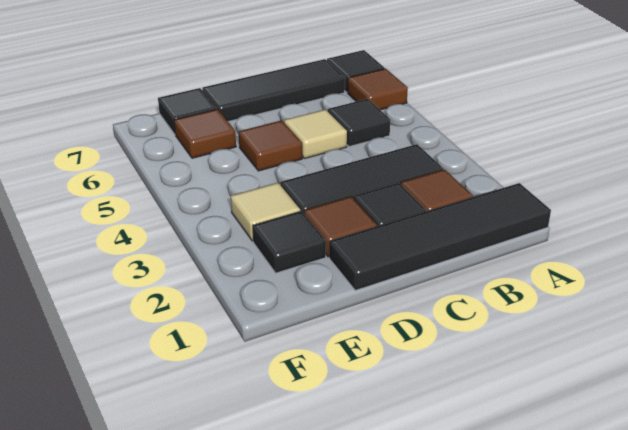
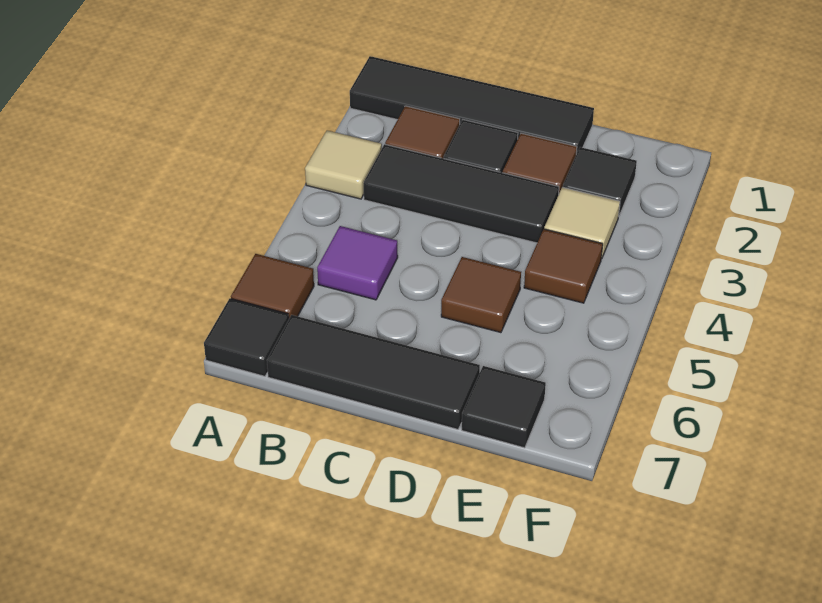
black tile B5 level 1 -> purple tile B5 level 1
tan tile C5 level 1 -> tan tile A3 level 1
brown tile E6 level 1 -> brown tile E4 level 1

